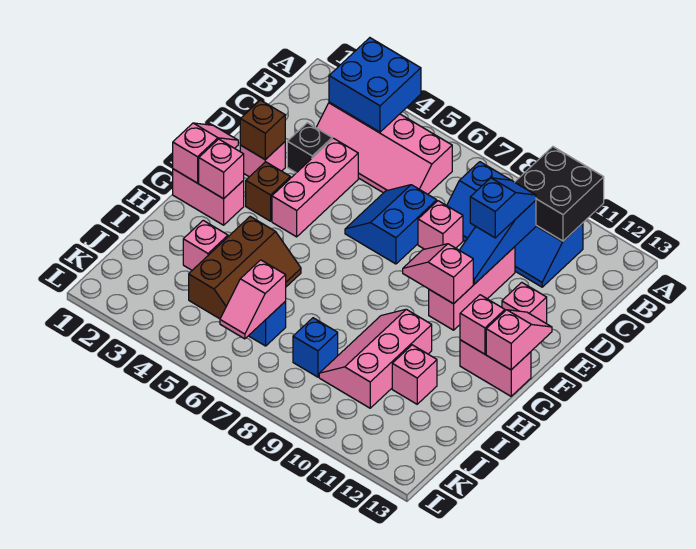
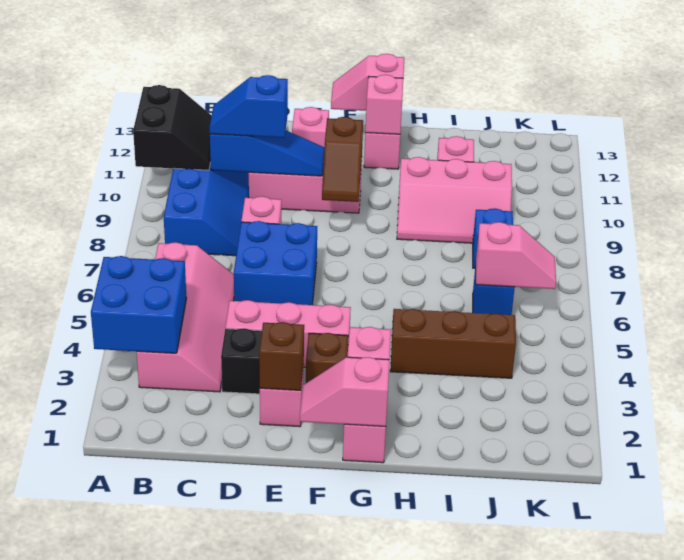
black brick A10:B11 level 2 -> black slope A10:B11 level 2 top A
blue slope D6:E7 level 1 top 7 -> blue brick D6:E7 level 1
pink slope F9:F10 level 2 top 10 -> brown slope F9:F10 level 2 top 10
pink brick I3 level 1 -> none

